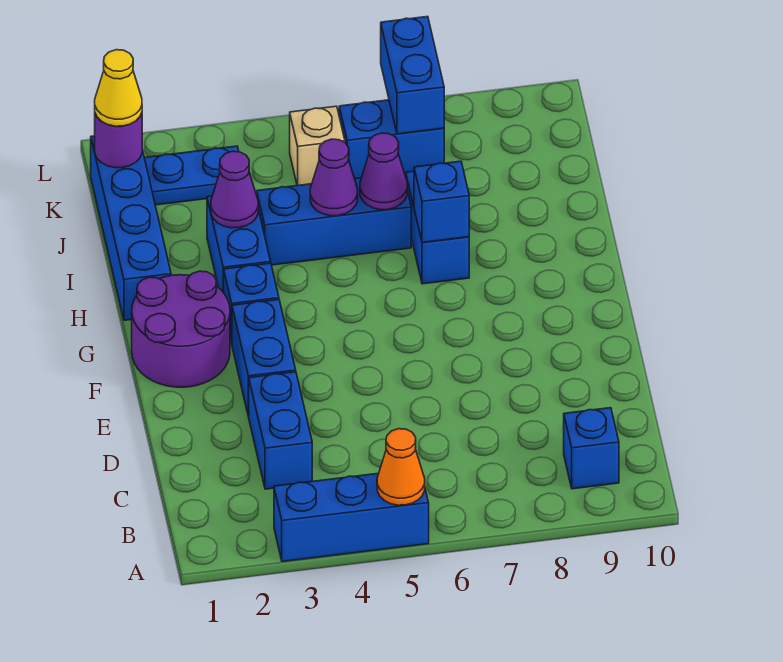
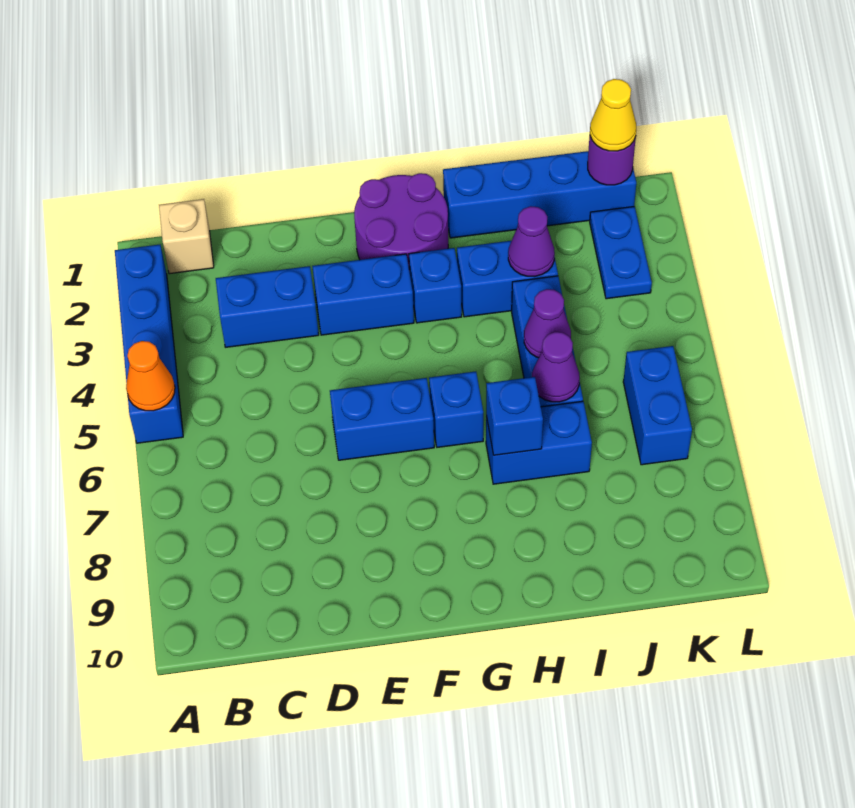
blue brick A3:A5 level 1 -> blue brick A2:A5 level 1
blue brick B9 level 1 -> blue brick G6 level 1
tan brick K5 level 1 -> tan brick B1 level 1
blue brick K7:L7 level 2 -> blue brick E6:F6 level 1

